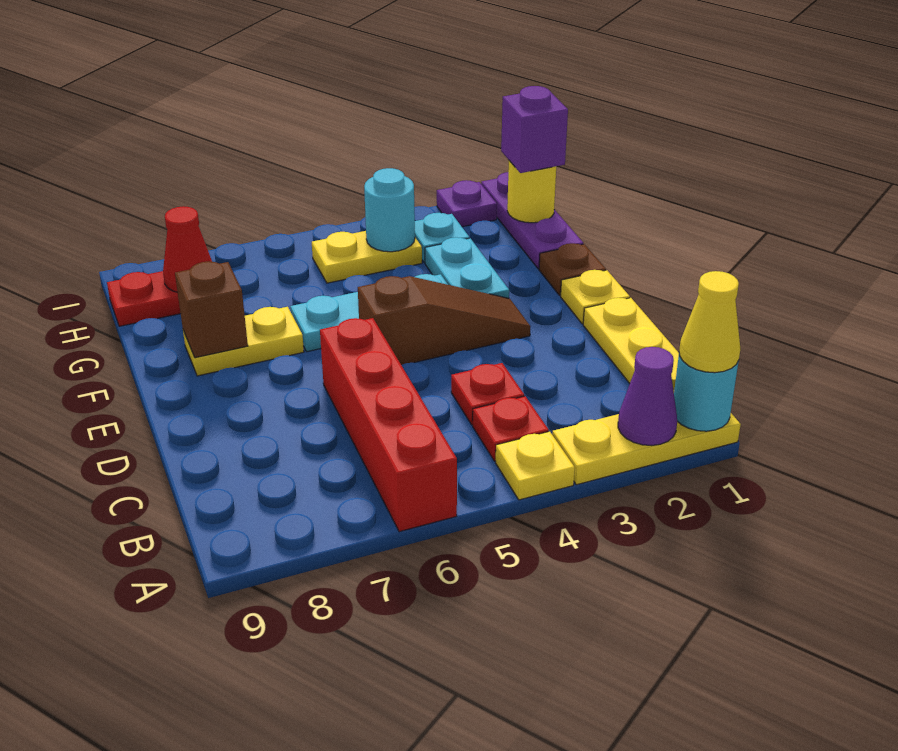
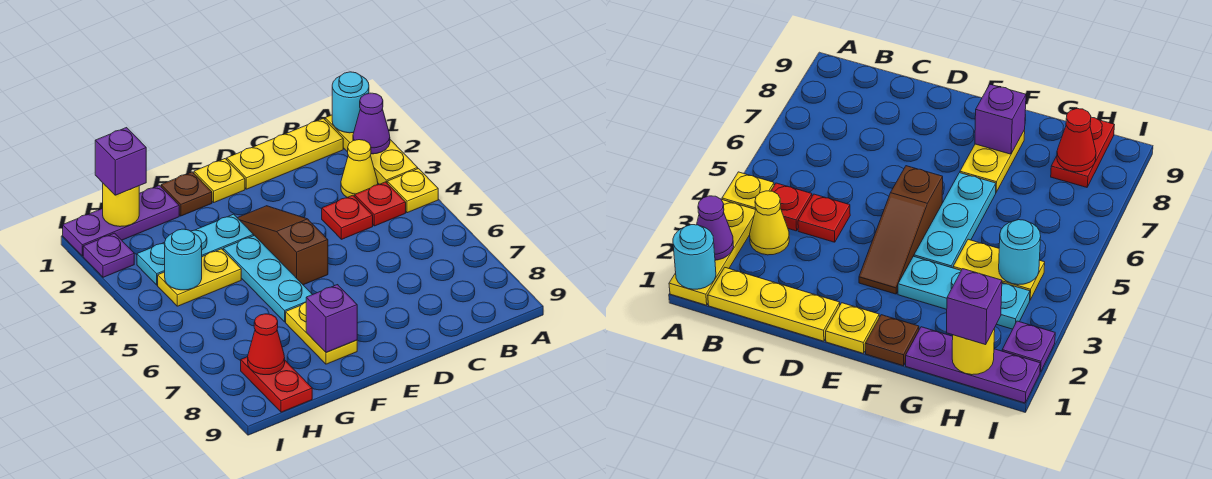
yellow cone A1 level 3 -> yellow cone B3 level 1
red brick A6:D6 level 1 -> none
brown brick F8 level 2 -> purple brick F8 level 2
yellow plate H4:H5 level 1 -> yellow plate G4:H4 level 1

